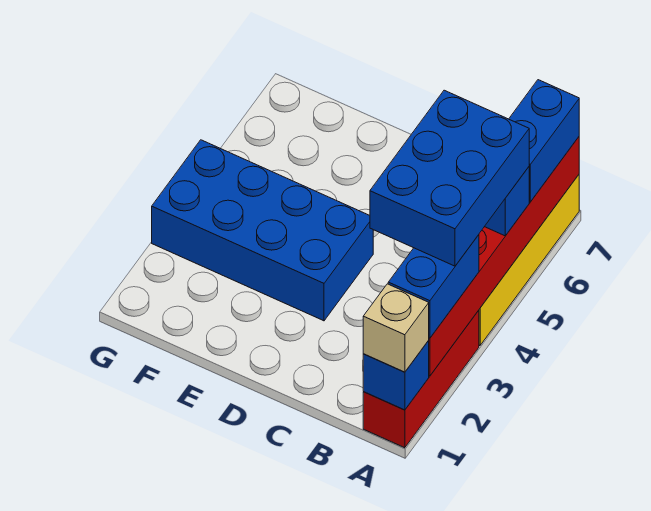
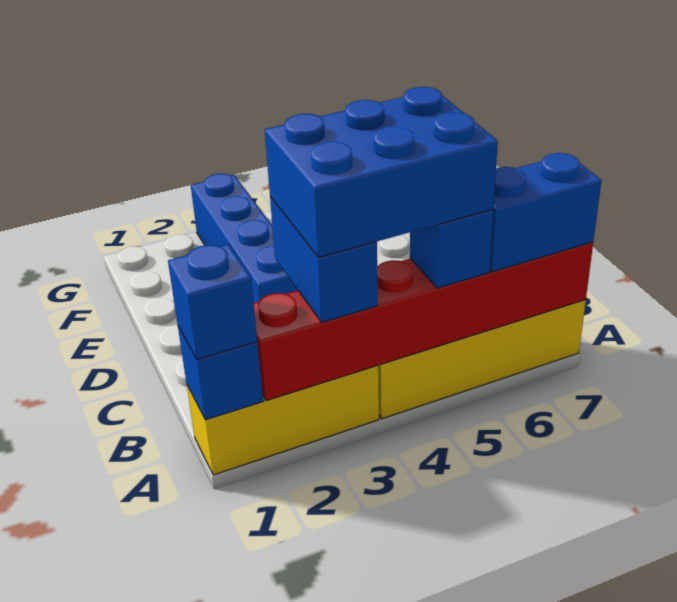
red brick A1:A3 level 1 -> yellow brick A1:A3 level 1
tan brick A1 level 3 -> blue brick A1 level 3
blue brick A2:A3 level 3 -> blue brick A3:B3 level 3
blue brick D3:G4 level 1 -> blue brick D3:G3 level 1

